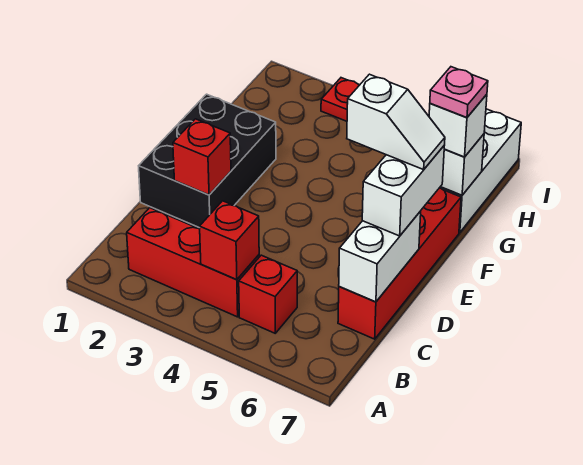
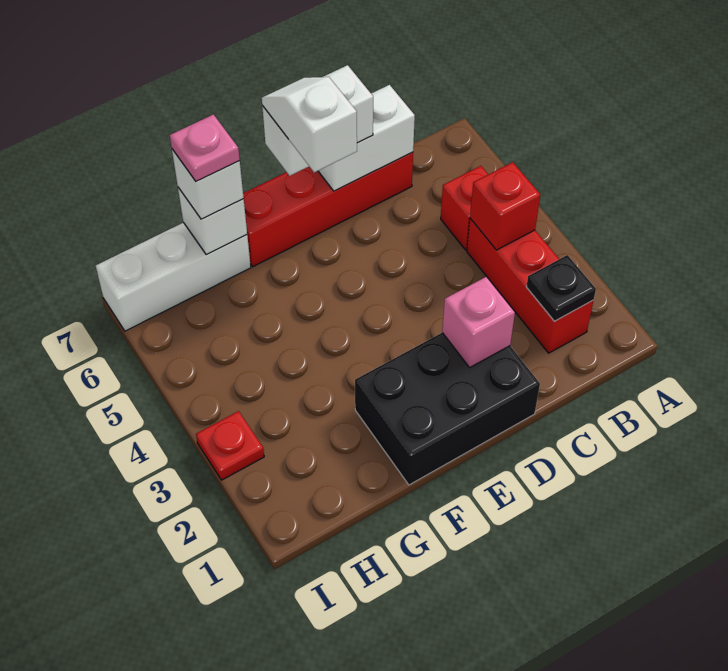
none -> black plate B2 level 2
red brick D2 level 2 -> pink brick D2 level 2

